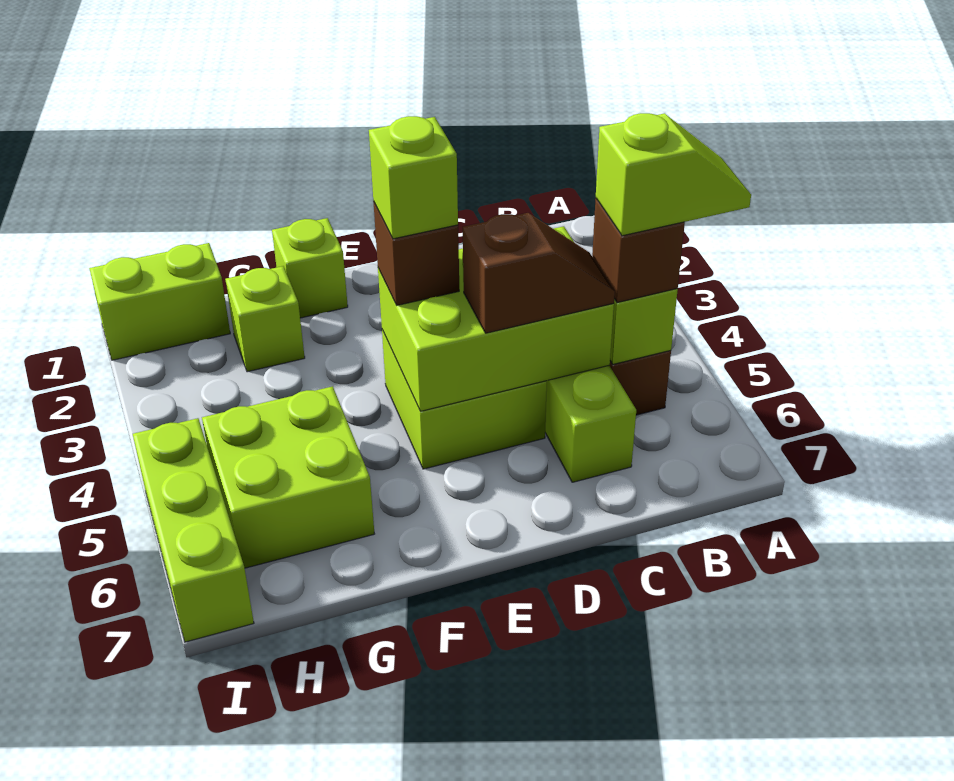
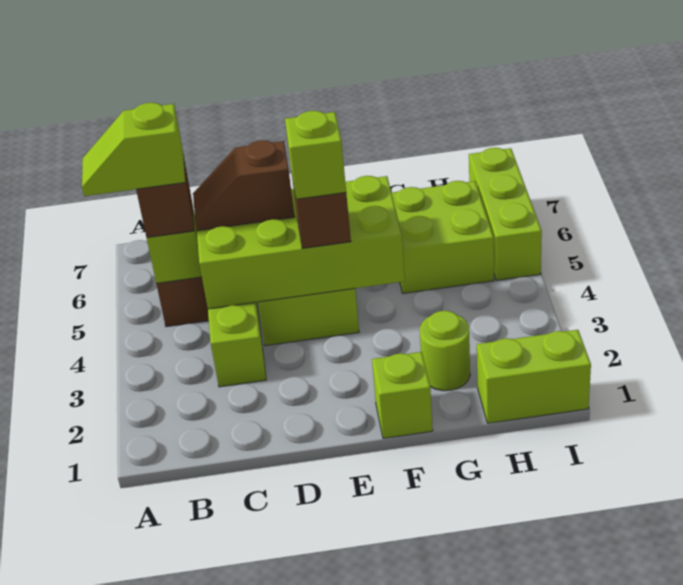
lime brick C4:E5 level 2 -> lime brick C4:F5 level 2
lime brick G2 level 1 -> lime round brick G2 level 1

